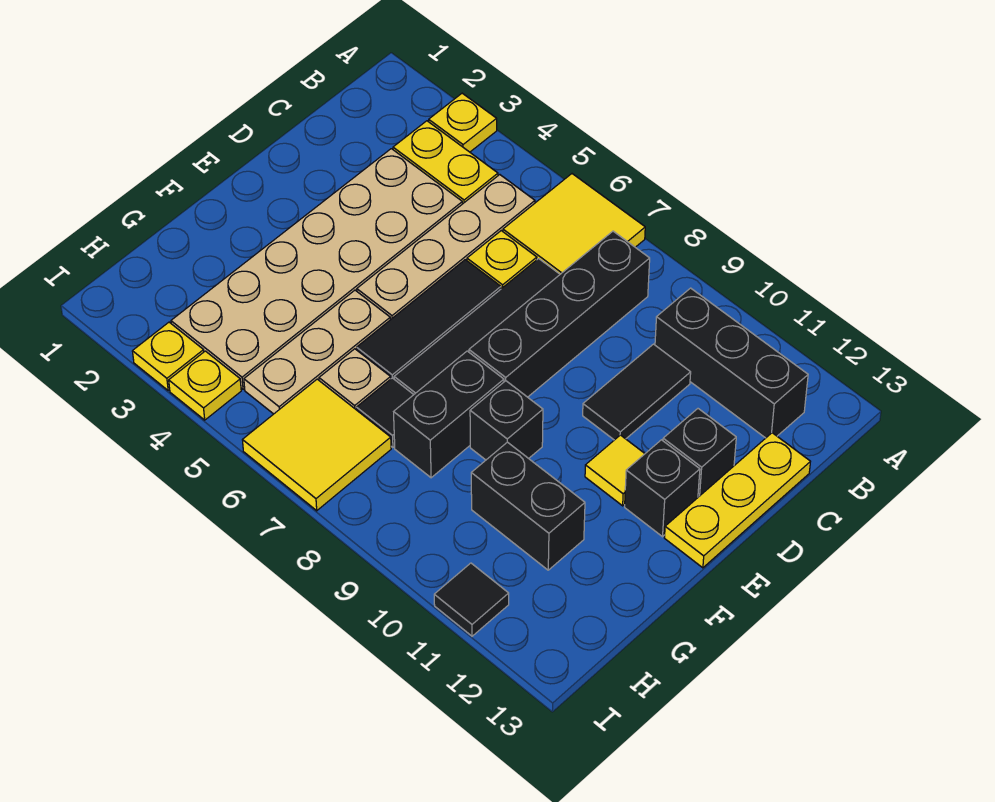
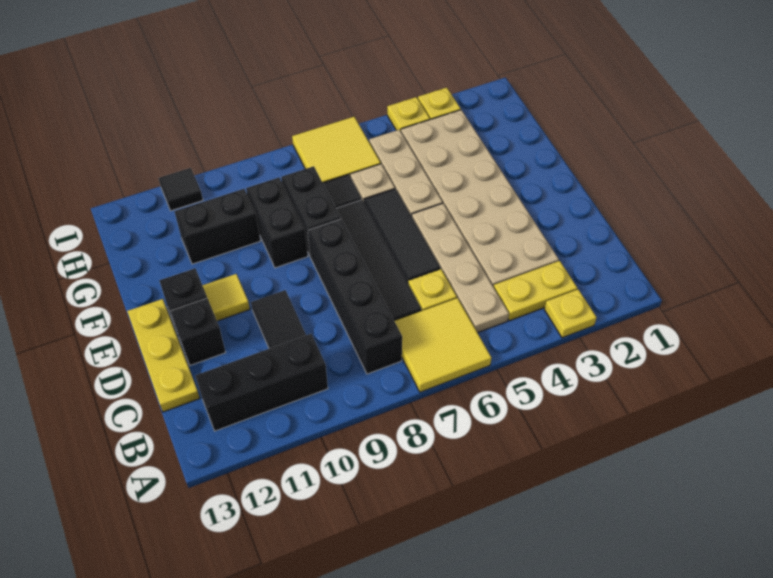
black brick F9 level 1 -> black brick F9:G9 level 1

